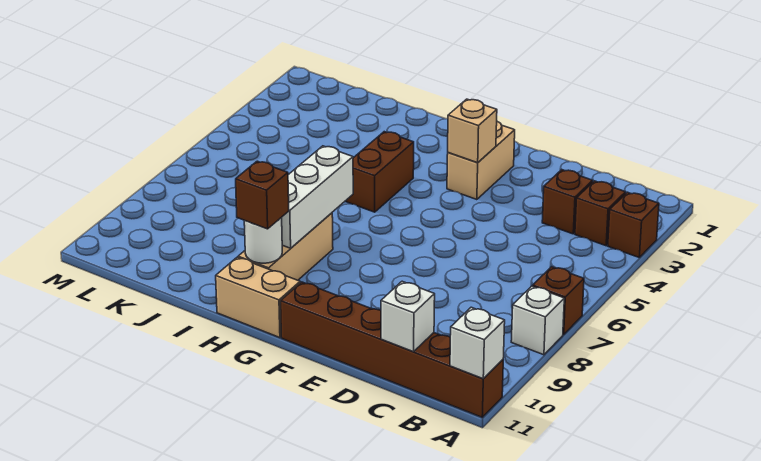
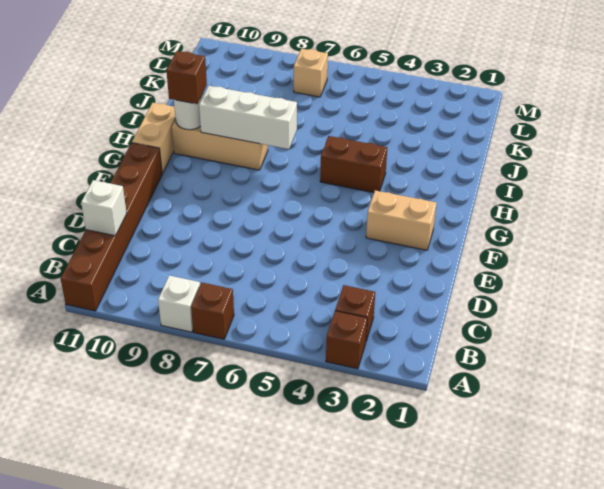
white brick A11 level 2 -> none
brown brick C3 level 1 -> none
tan brick F3 level 2 -> tan brick L7 level 1

